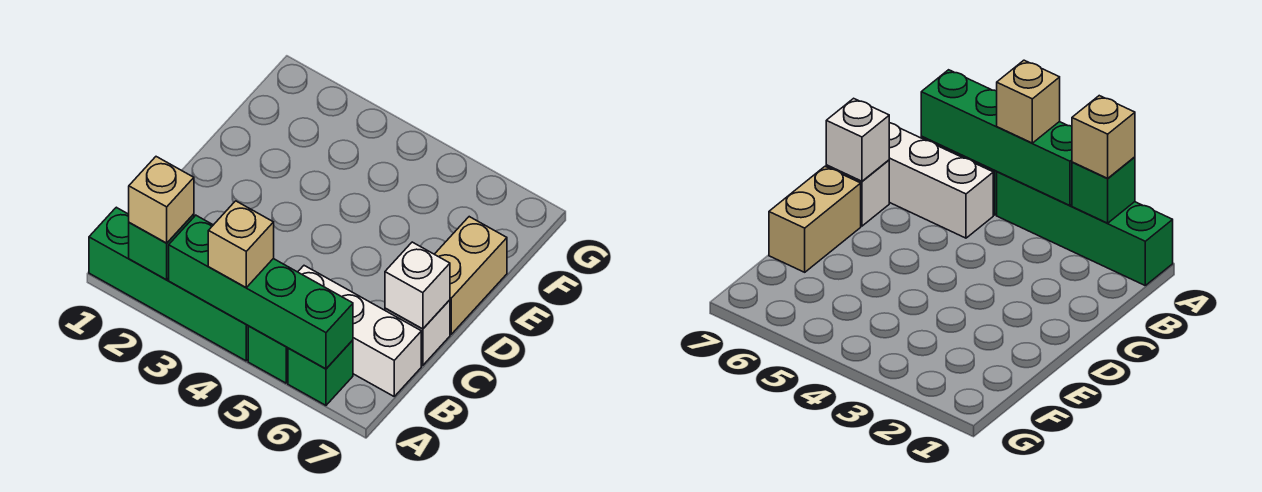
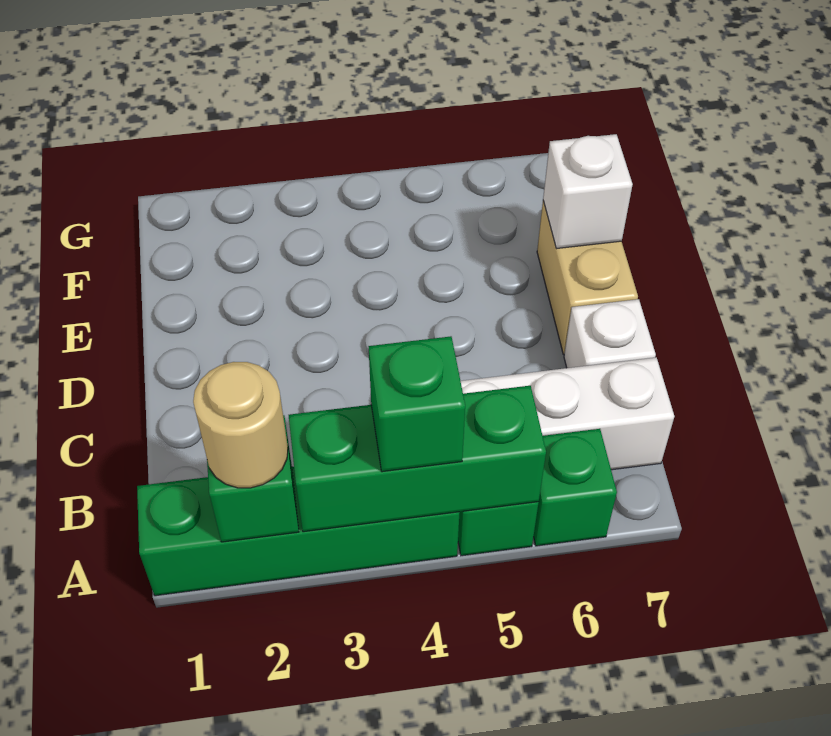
tan brick A2 level 3 -> tan round brick A2 level 3
green brick A3:A6 level 2 -> green brick A3:A5 level 2
tan brick A4 level 3 -> green brick A4 level 3
white brick C7 level 2 -> white brick E7 level 2

